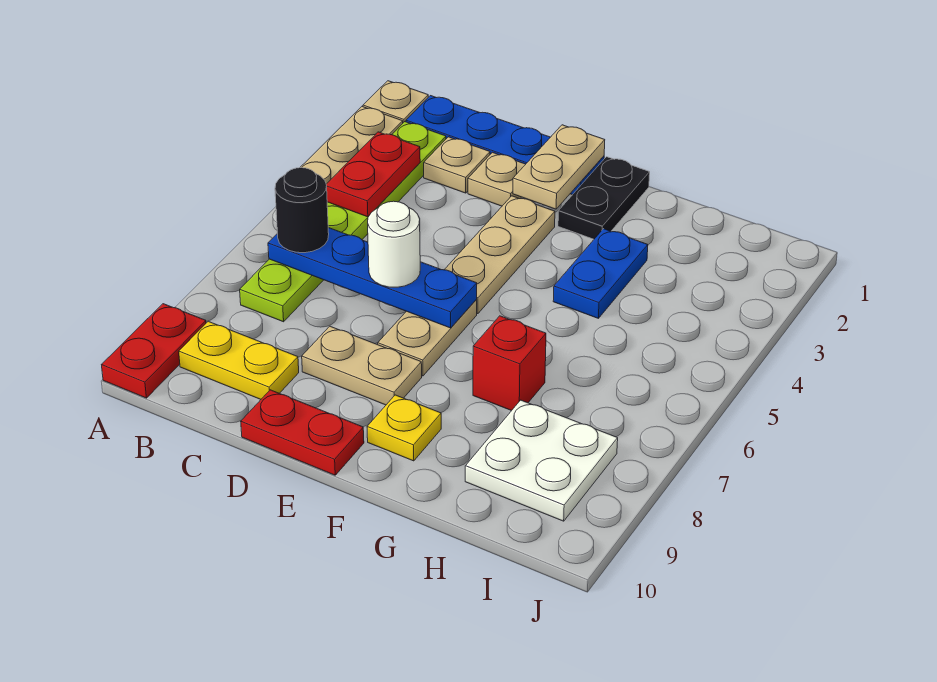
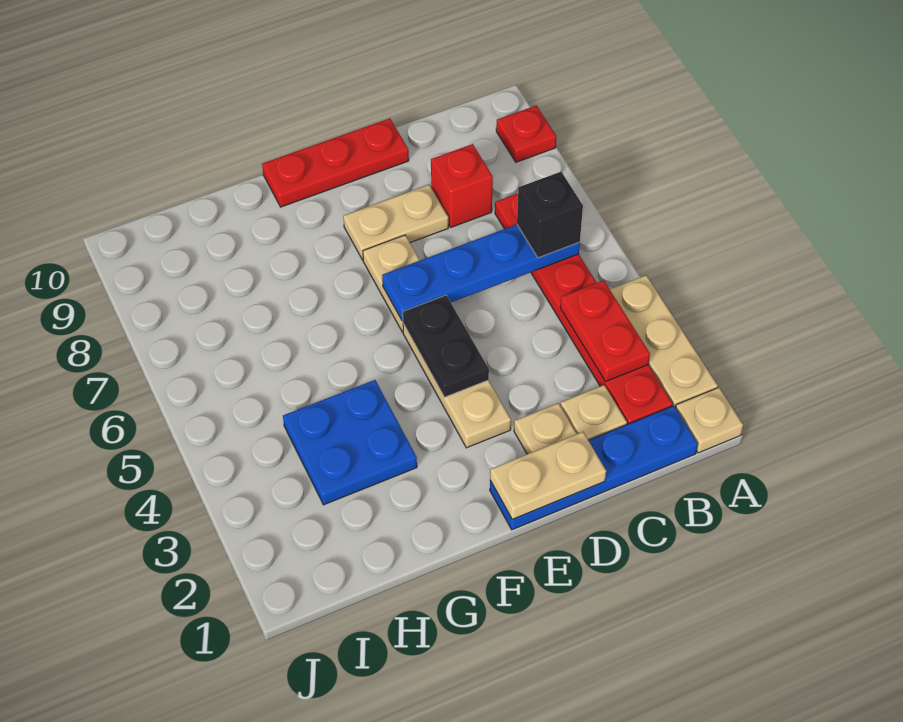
red plate A9:A10 level 1 -> red plate A9 level 1
lime plate B2:B7 level 1 -> red plate B2:B7 level 1
black round brick B6 level 3 -> black brick B6 level 3
yellow plate B9:C9 level 1 -> none
white round brick D6 level 3 -> none
red plate D10:E10 level 1 -> red plate D10:F10 level 1
tan plate E1:E2 level 2 -> tan plate D1:E1 level 2
black plate F1:F2 level 1 -> black plate E4:E5 level 2
yellow plate F9 level 1 -> none
blue plate G3:G4 level 1 -> blue plate G3:H4 level 1
red brick G7 level 1 -> red brick C8 level 1
white plate H8:I9 level 1 -> none

